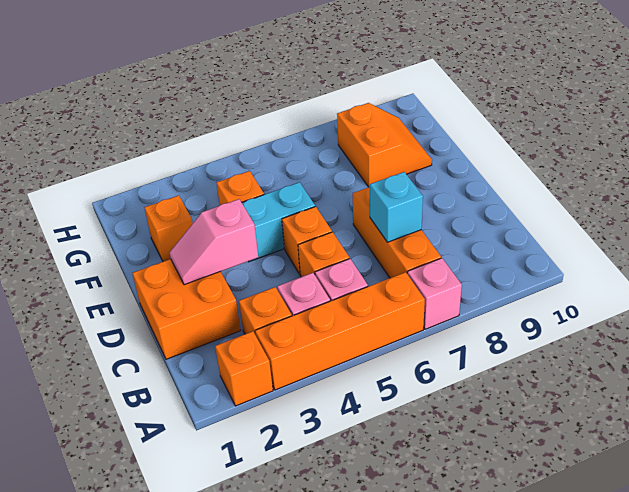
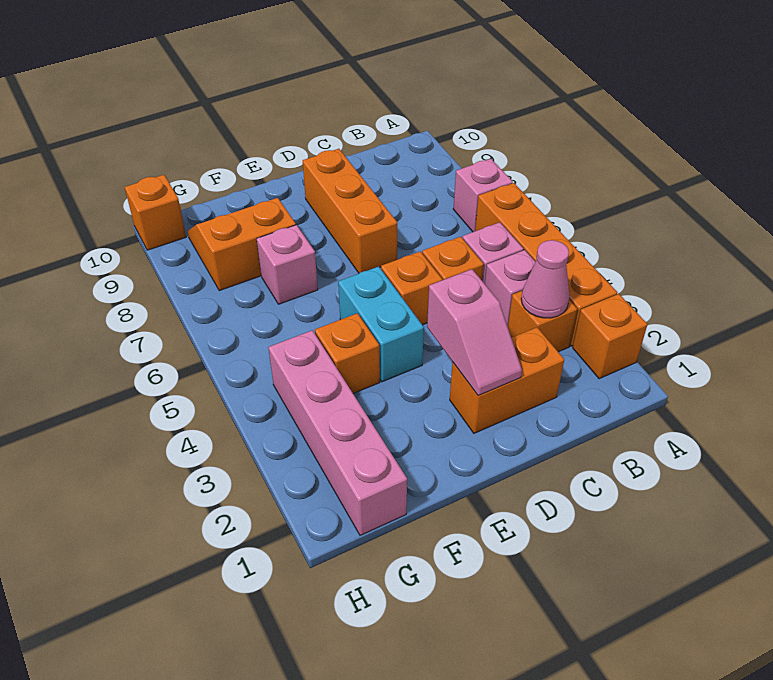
none -> pink cone B3 level 2
orange brick B7:D7 level 1 -> orange brick D7:D9 level 1
orange brick C1:D2 level 1 -> orange brick C2:D2 level 1
cyan brick C7 level 2 -> none
orange brick F2 level 1 -> orange brick H10 level 1
none -> pink brick F7 level 1
none -> pink brick G1:G4 level 1

